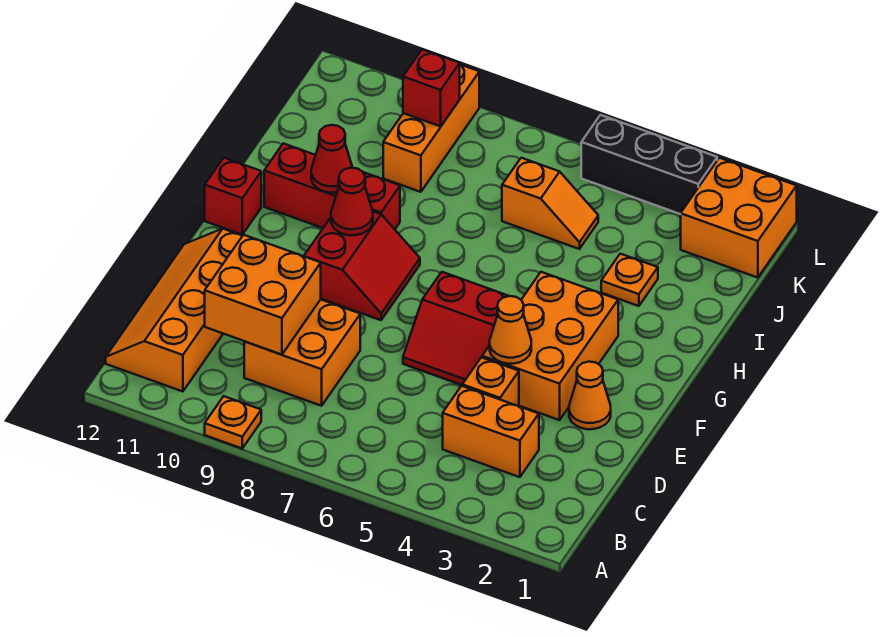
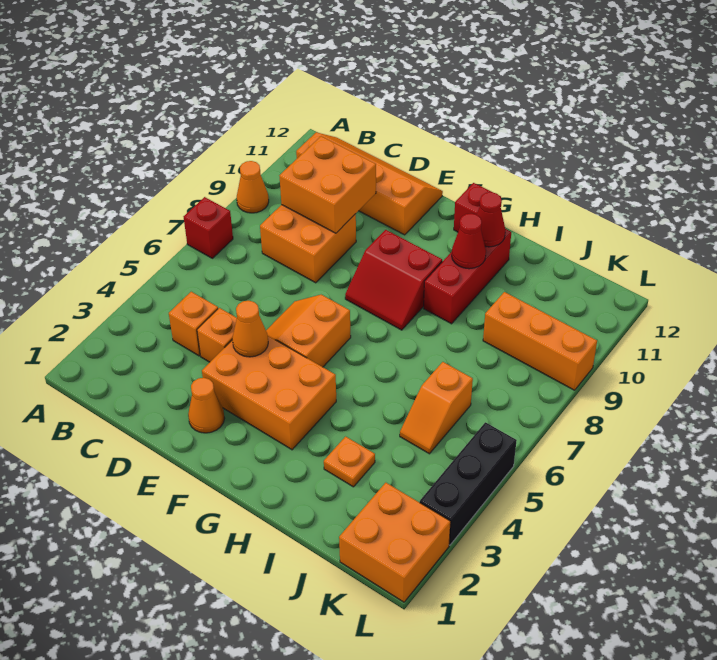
orange plate A9 level 1 -> orange cone A9 level 1
orange brick C3:C4 level 1 -> orange brick C4 level 1
red slope E5:F6 level 1 top F -> orange slope E5:F6 level 1 top F
red cone G9 level 2 -> red cone H11 level 2
red brick K9 level 2 -> red brick A7 level 1

